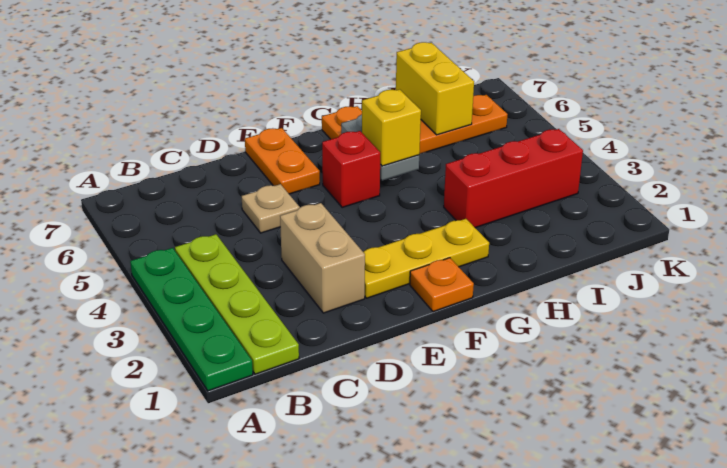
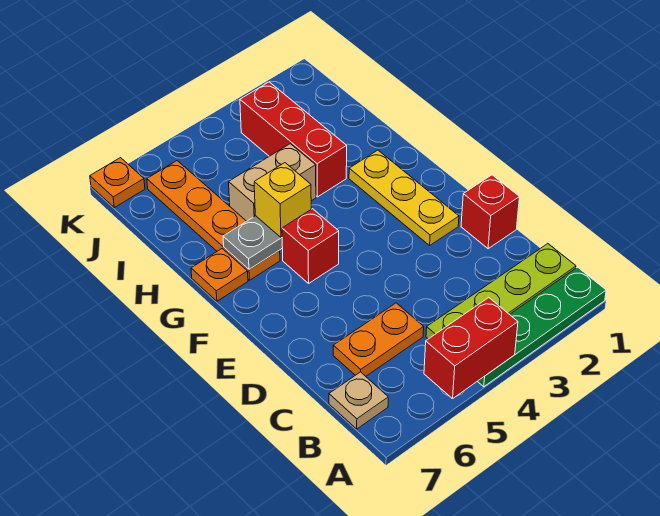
none -> red brick A4:A5 level 2
none -> red brick D1 level 1
tan brick D2:D3 level 1 -> tan brick H4:H5 level 1
tan plate D5 level 1 -> tan plate B7 level 1
orange plate E6:E7 level 1 -> orange plate C5:C6 level 1
orange plate F1 level 1 -> orange plate K7 level 1
yellow brick I6:I7 level 2 -> none

